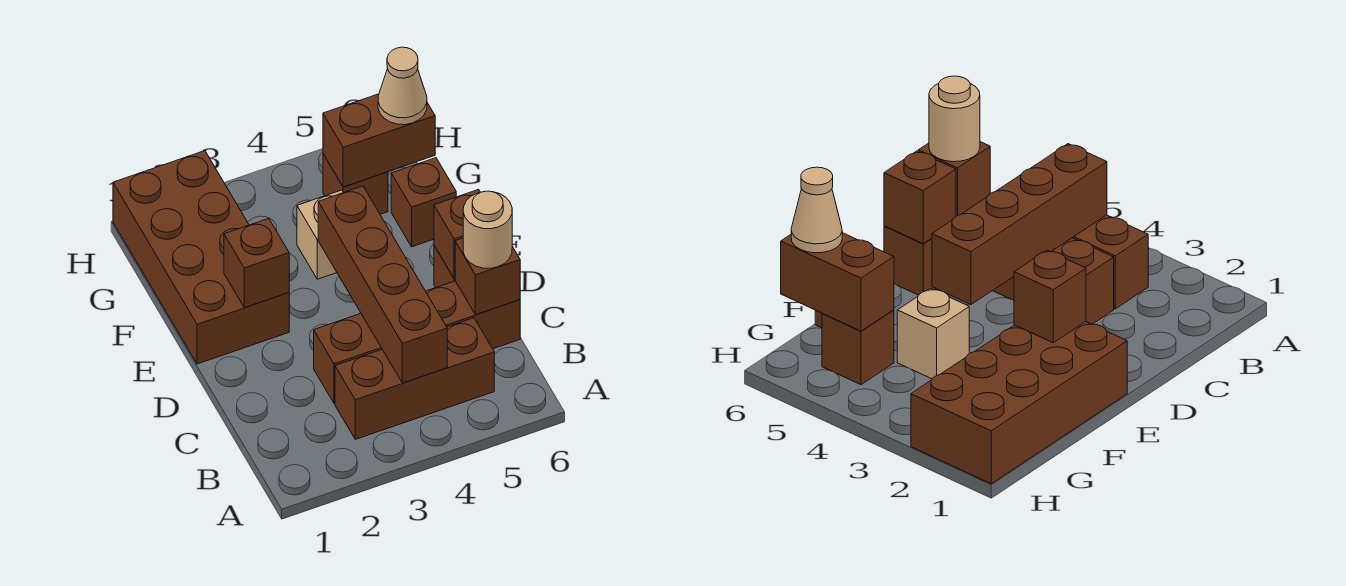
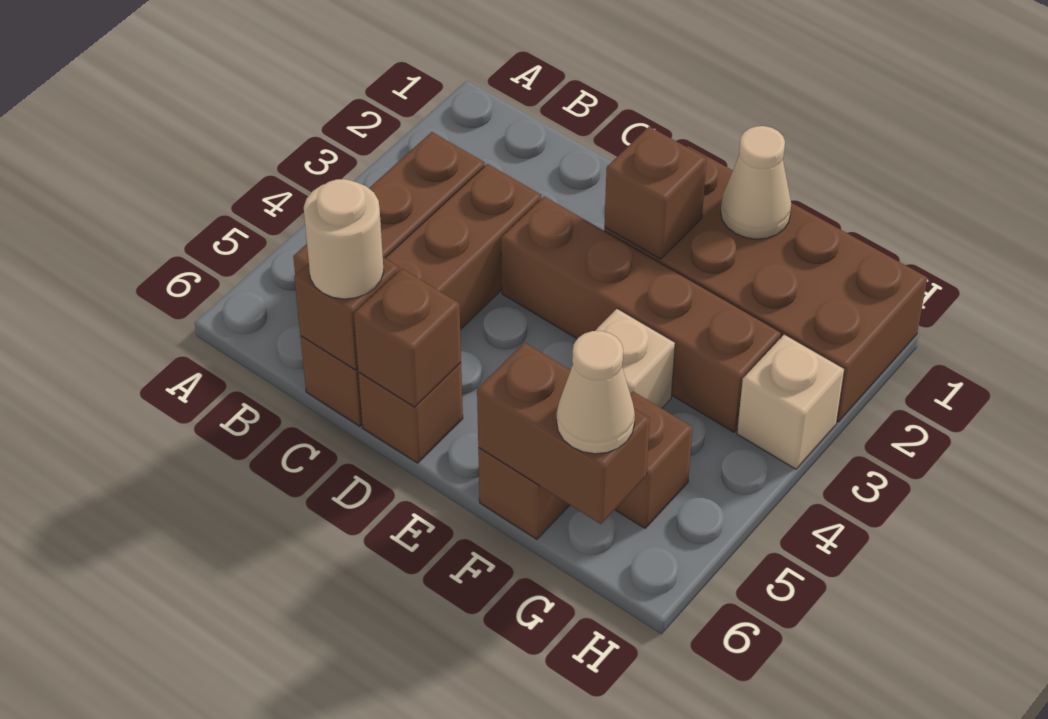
brown brick B4:E4 level 2 -> brown brick D3:G3 level 1
none -> tan cone F1 level 2
brown brick G5:G6 level 2 -> brown brick F6:G6 level 2
none -> tan brick H3 level 1

